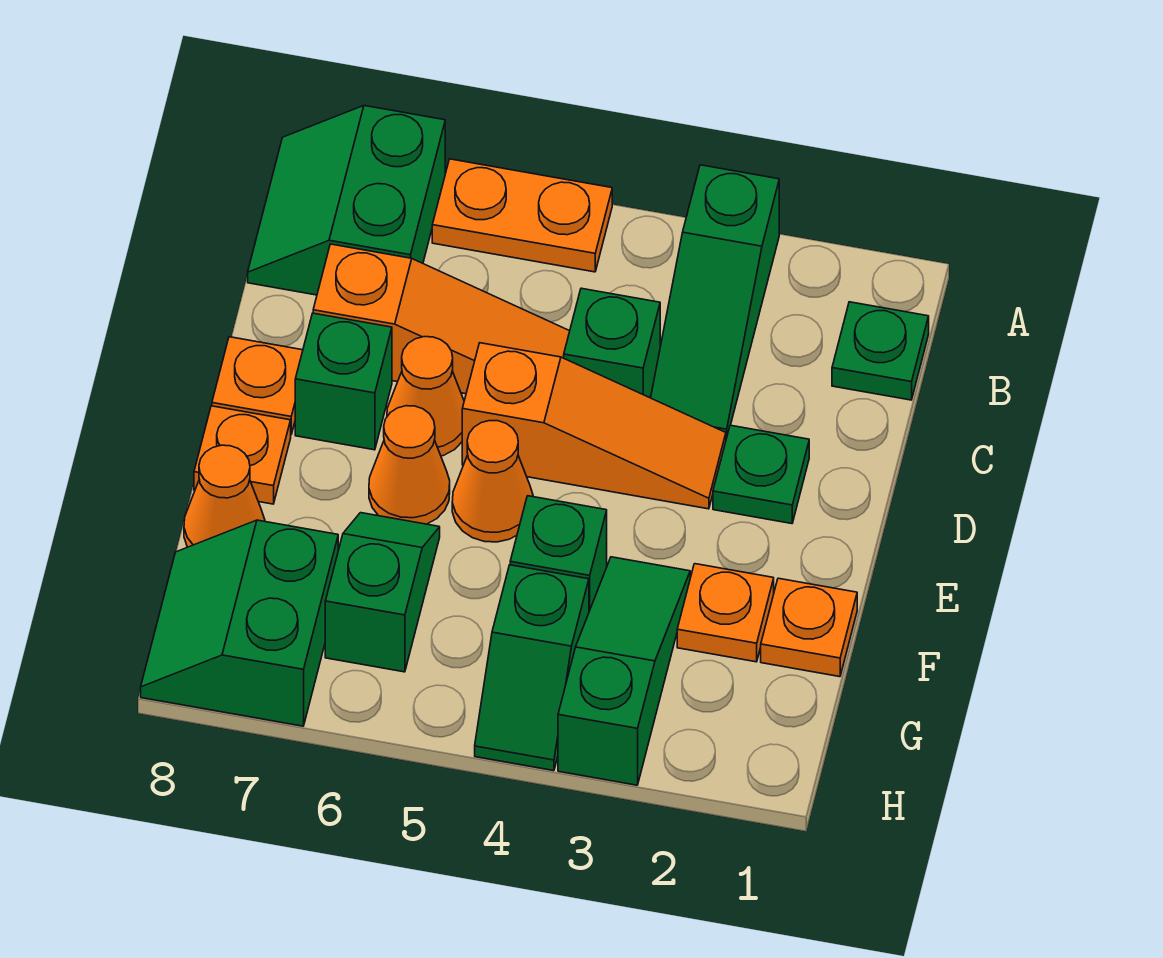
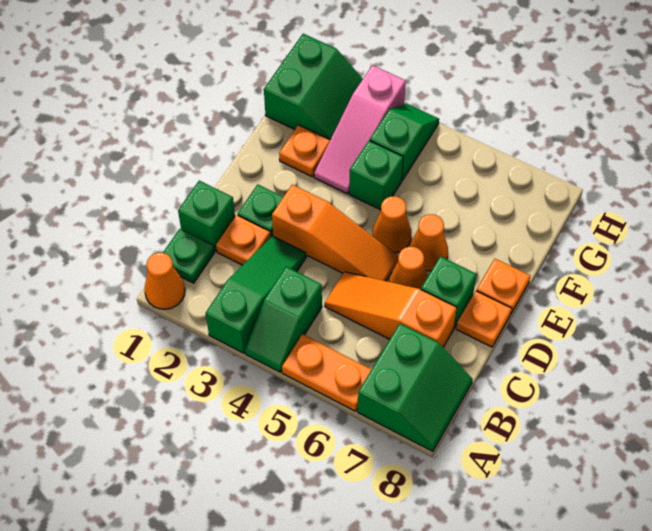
green brick C4 level 1 -> green brick C1 level 1
orange slope D3:D5 level 1 top 5 -> orange slope D3:D5 level 1 top 3
orange plate F1 level 1 -> orange plate C2 level 1
green slope F3:H3 level 1 top H -> pink slope F3:H3 level 1 top H
green slope F6:G6 level 1 top G -> green slope A4:B4 level 1 top B
orange cone F8 level 1 -> orange cone A1 level 1
green slope G7:H8 level 1 top 7 -> green slope G1:H2 level 1 top 1

